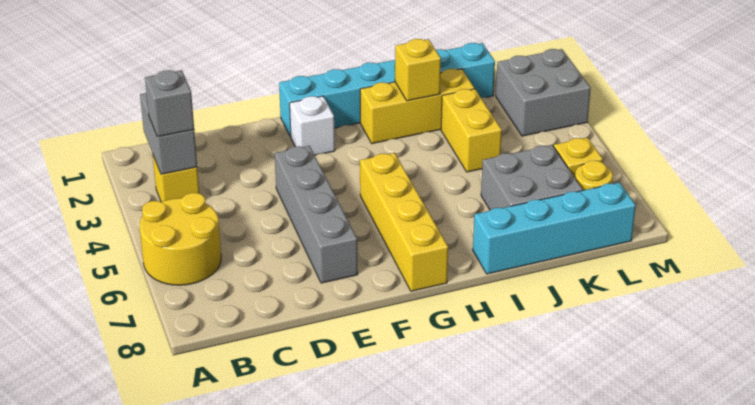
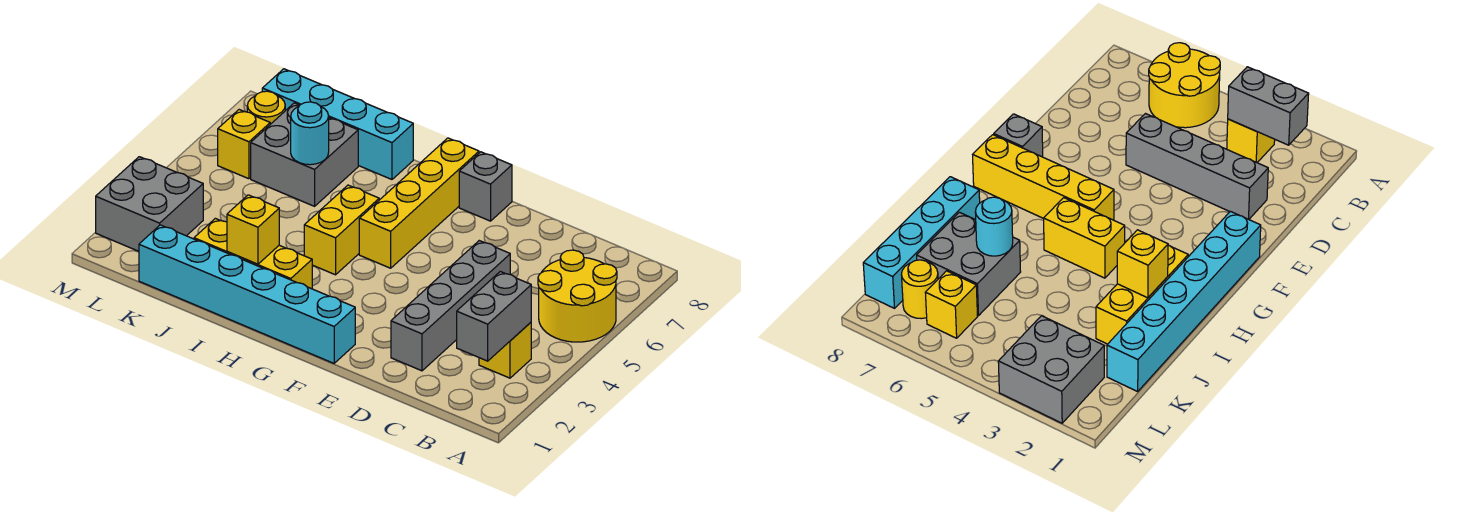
grey brick B3 level 3 -> grey brick F8 level 1
grey brick E4:E7 level 1 -> grey brick D2:D5 level 1
white brick F2 level 1 -> none
yellow brick J3:J4 level 1 -> yellow brick H4:H5 level 1
none -> cyan round brick J6 level 2

